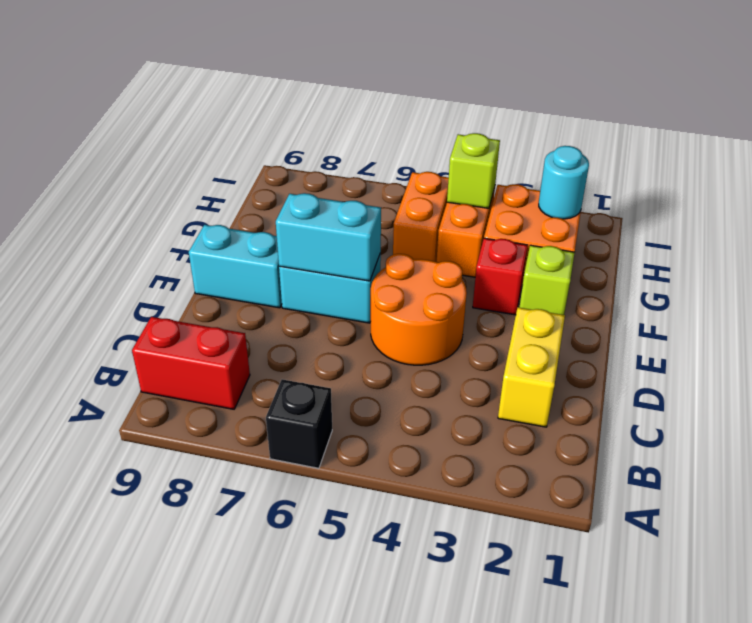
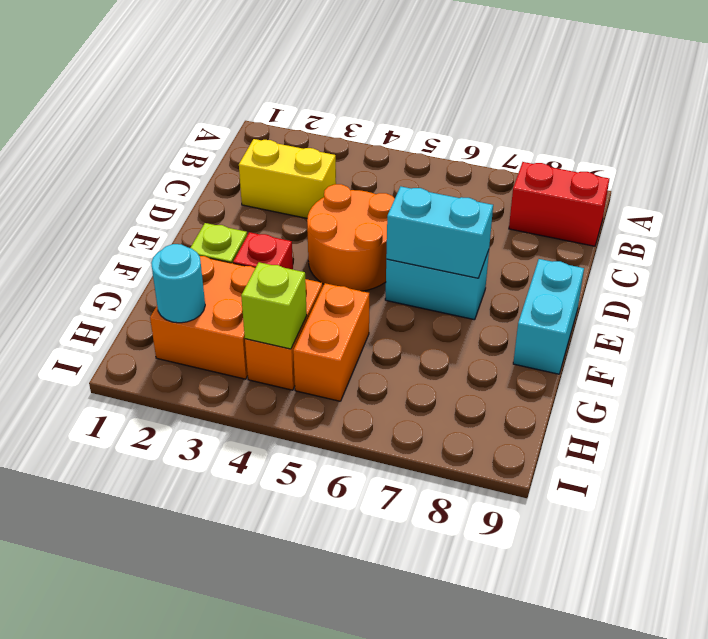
black brick A6 level 1 -> none
yellow brick C2:D2 level 1 -> yellow brick C2:C3 level 1
cyan brick E8:E9 level 1 -> cyan brick E9:F9 level 1

